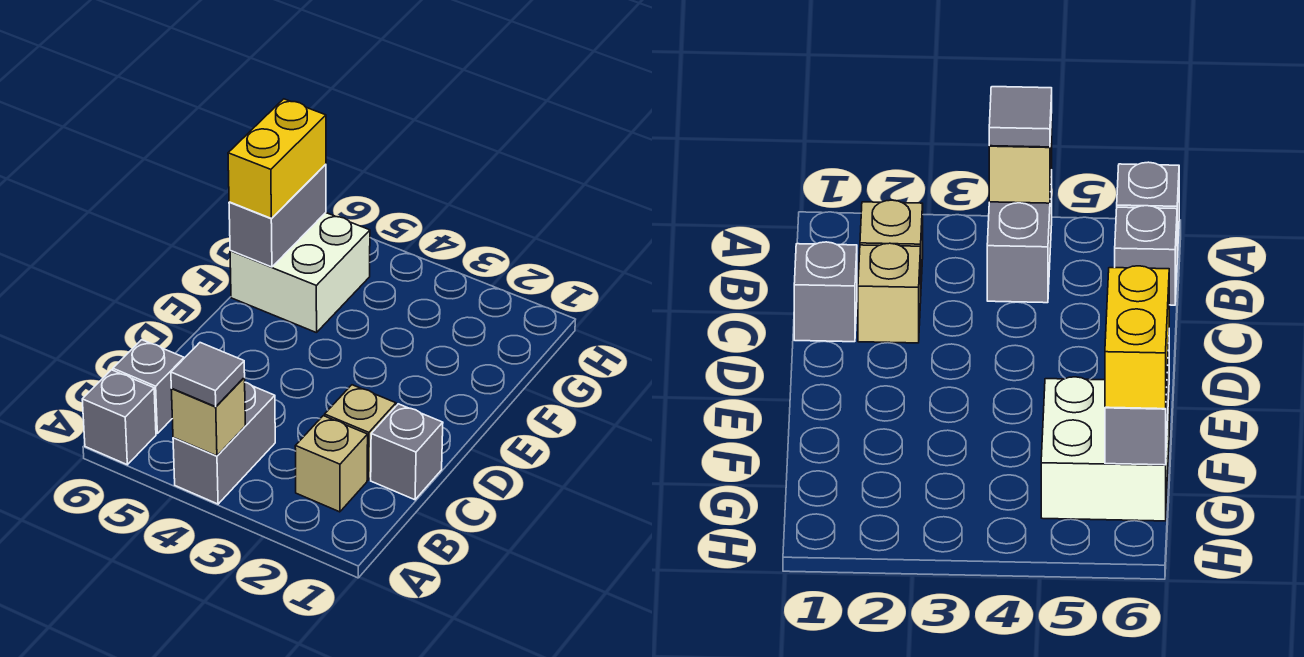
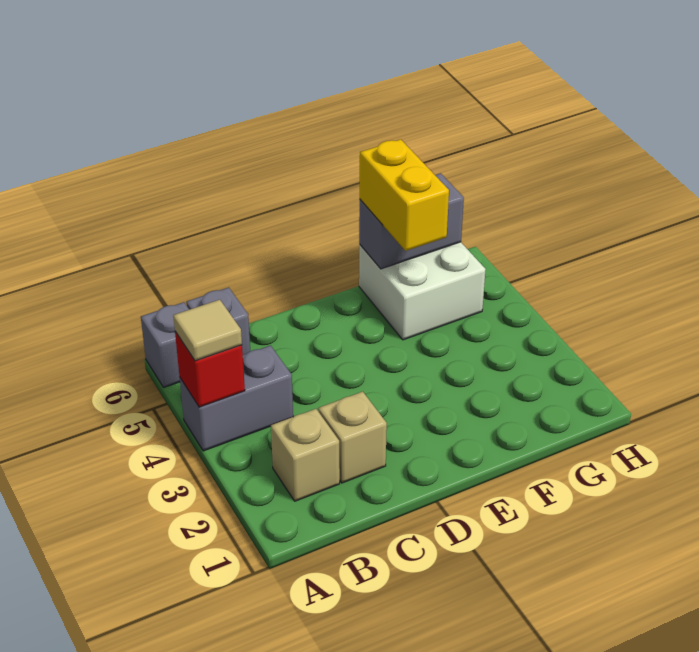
tan brick A4 level 2 -> red brick A4 level 2
grey tile A4 level 3 -> tan tile A4 level 3
grey brick C1 level 1 -> none
yellow brick F6:G6 level 3 -> yellow brick F5:F6 level 3

